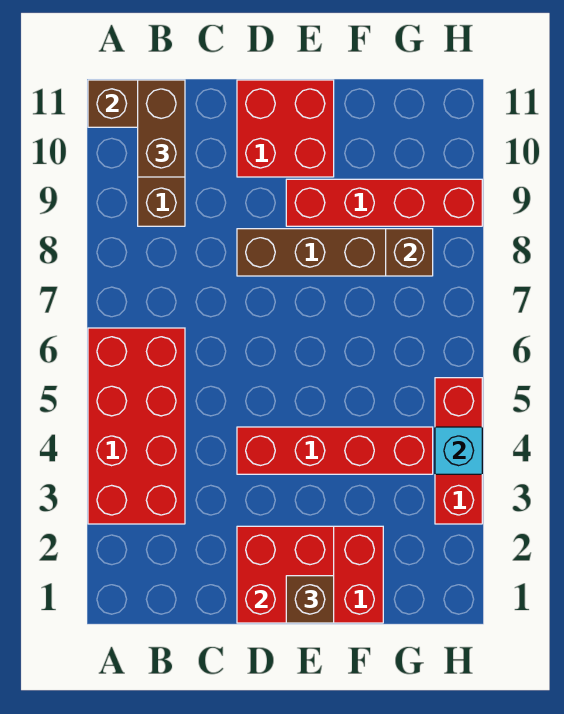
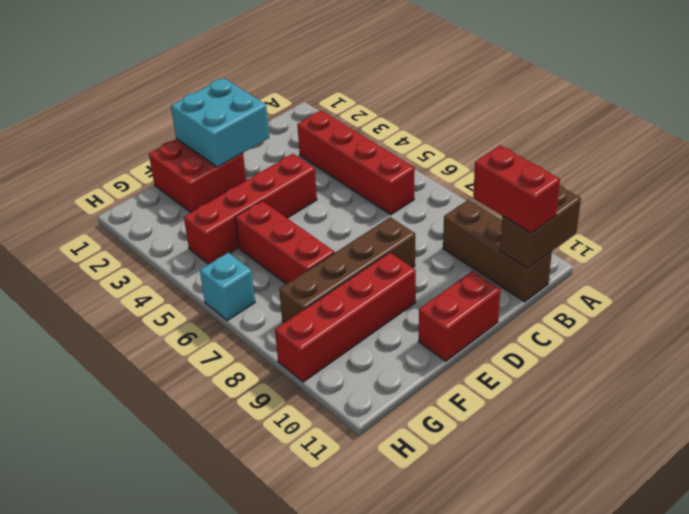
red brick A3:B6 level 1 -> red brick B3:B6 level 1
brown brick B10:B11 level 3 -> red brick B10:B11 level 3
red brick D1:E2 level 2 -> cyan brick D1:E2 level 2
red brick D10:E11 level 1 -> red brick D11:E11 level 1
brown brick E1 level 3 -> none
brown brick G8 level 2 -> none
red brick H3:H5 level 1 -> red brick F5:F7 level 1
cyan brick H4 level 2 -> cyan brick H6 level 1

